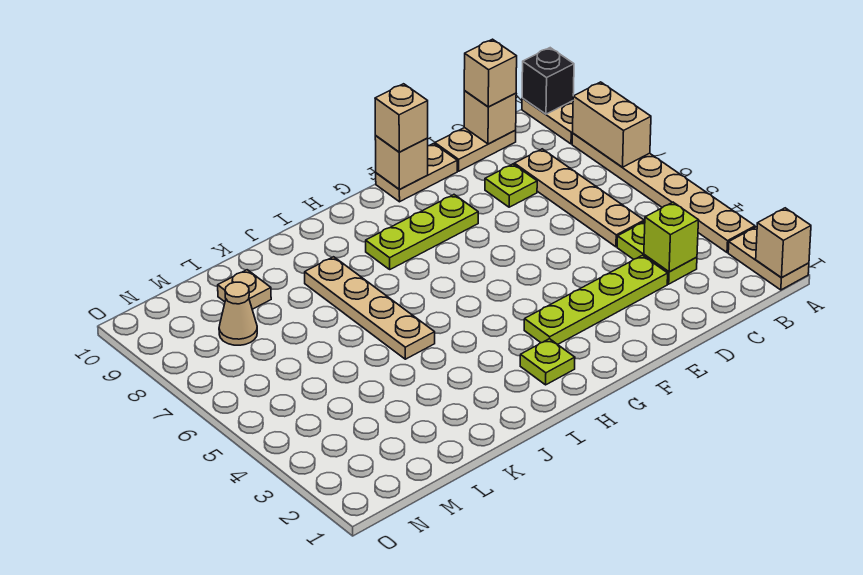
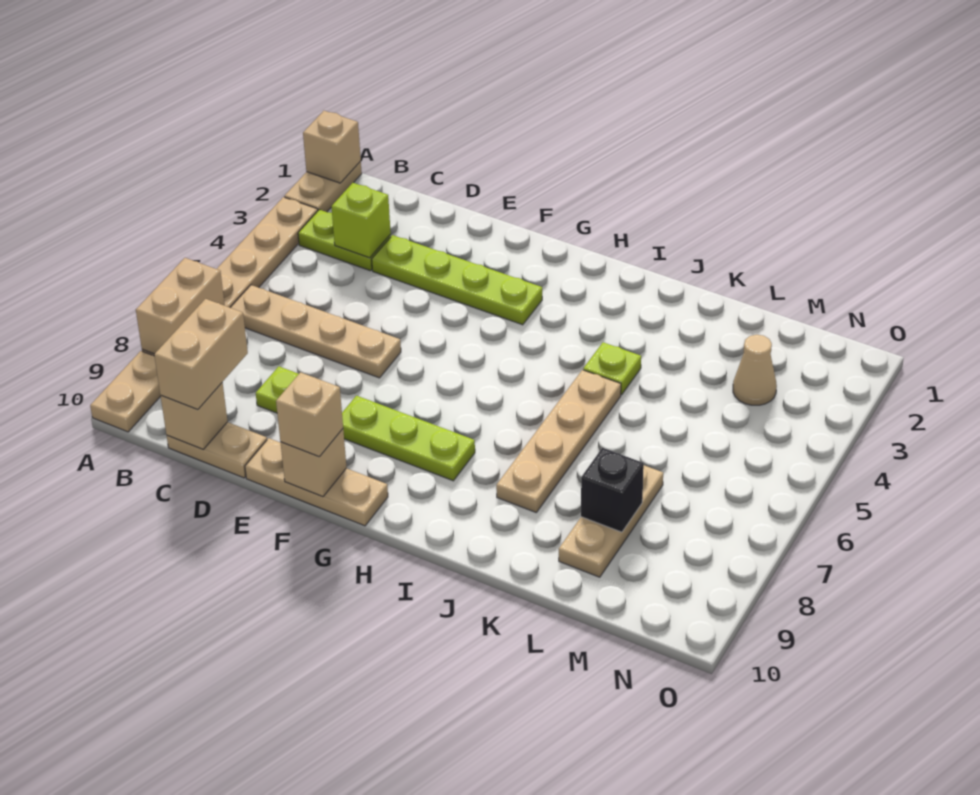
black brick A10 level 2 -> black brick L8 level 2
lime plate C3:C4 level 1 -> lime plate B3:C3 level 1
tan plate C5:C8 level 1 -> tan plate B6:E6 level 1
tan brick C10 level 3 -> tan brick C9:C10 level 3
tan plate E10:F10 level 1 -> tan plate E10:G10 level 1
lime plate H2 level 1 -> lime plate J4 level 1
tan plate L9 level 1 -> tan plate L7:L9 level 1
tan cone M8 level 1 -> tan cone M3 level 1

